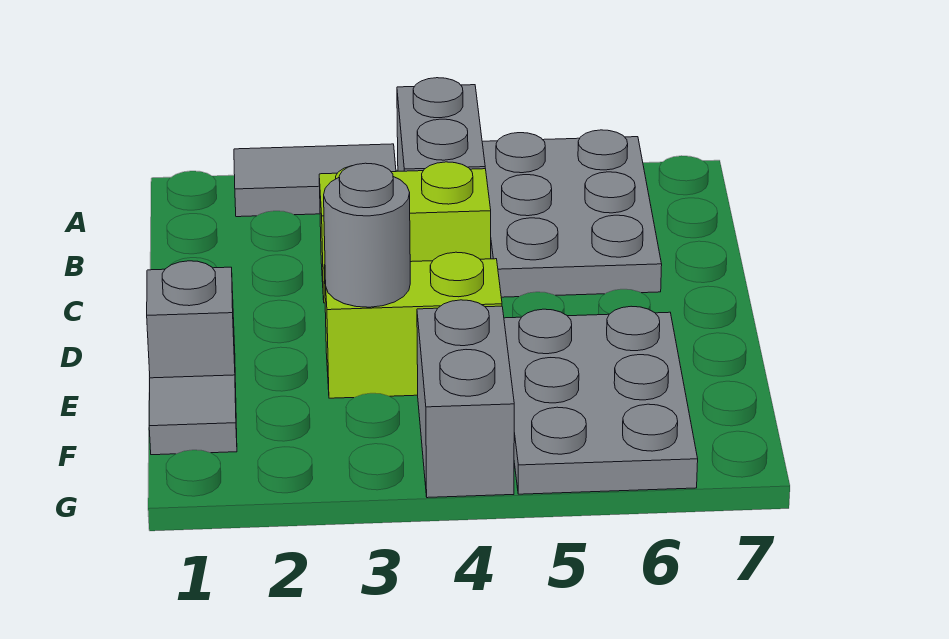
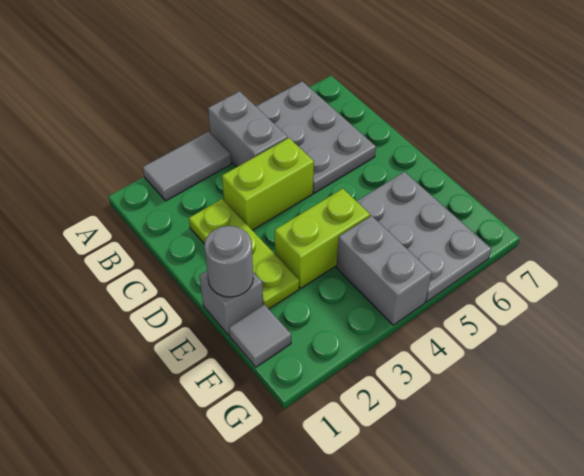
none -> lime plate C2:E2 level 1
grey round brick E3 level 2 -> grey round brick E1 level 2

